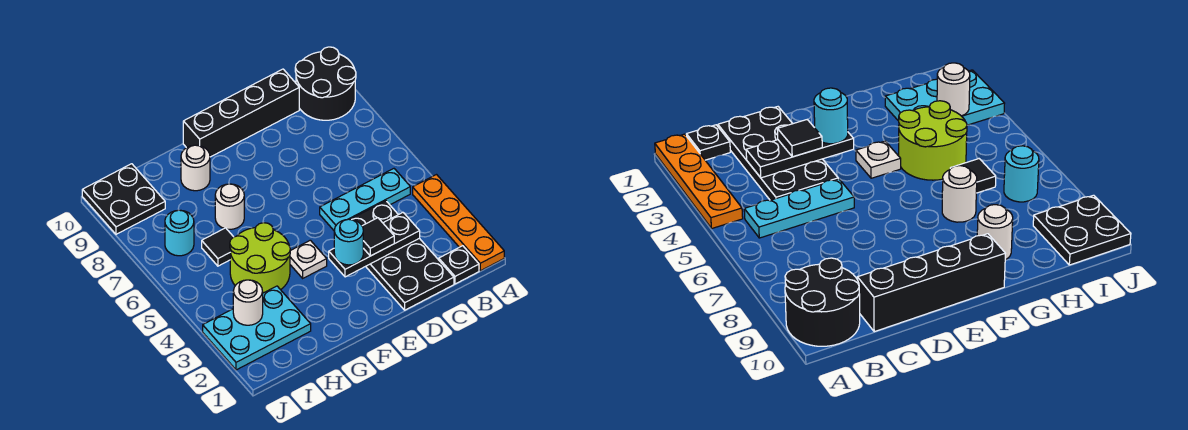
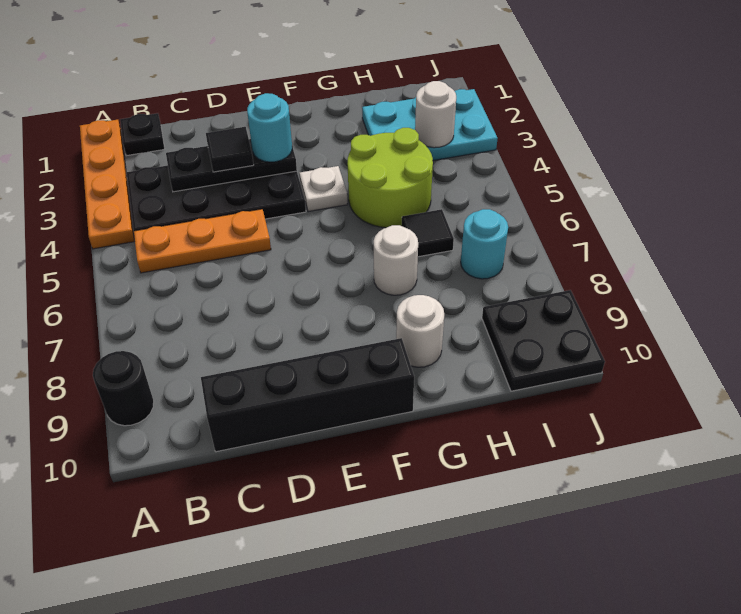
black round brick A9:B10 level 1 -> black round brick A9 level 1
cyan plate B5:D5 level 1 -> orange plate B5:D5 level 1
black plate C1:D4 level 1 -> black plate B3:E4 level 1

